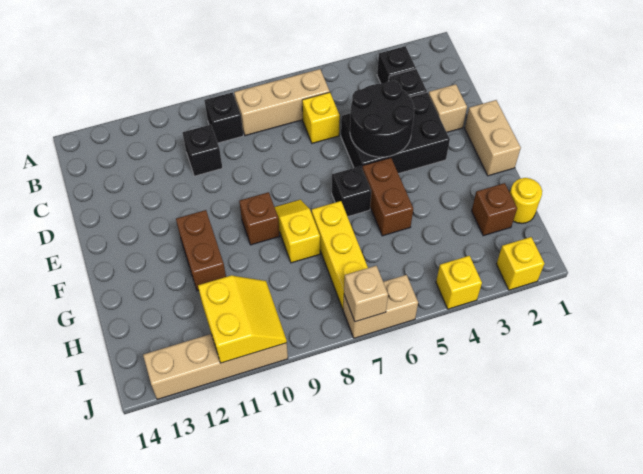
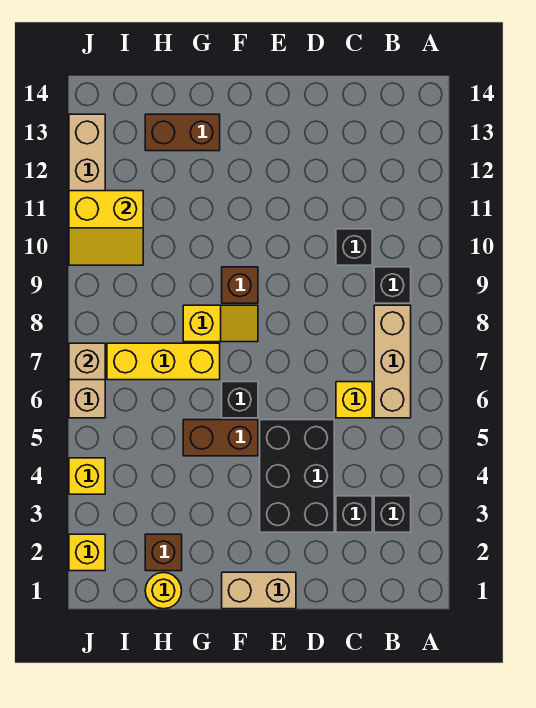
tan brick D2 level 1 -> none
black round brick D4:E5 level 2 -> none
brown brick F11:G11 level 1 -> brown brick G13:H13 level 1

